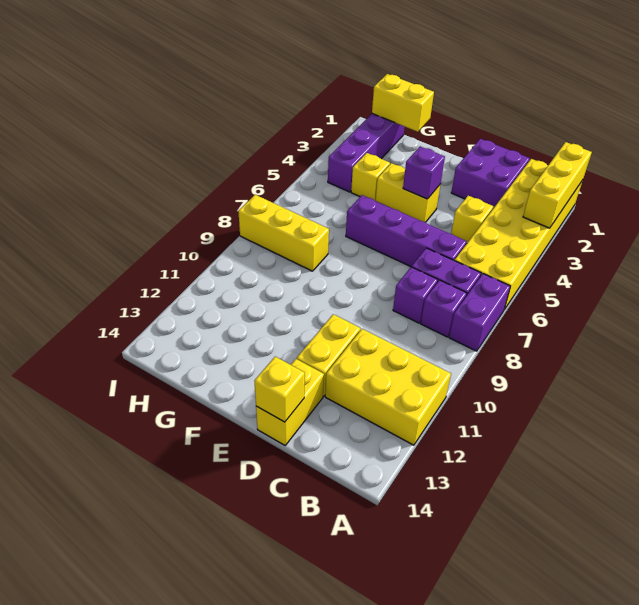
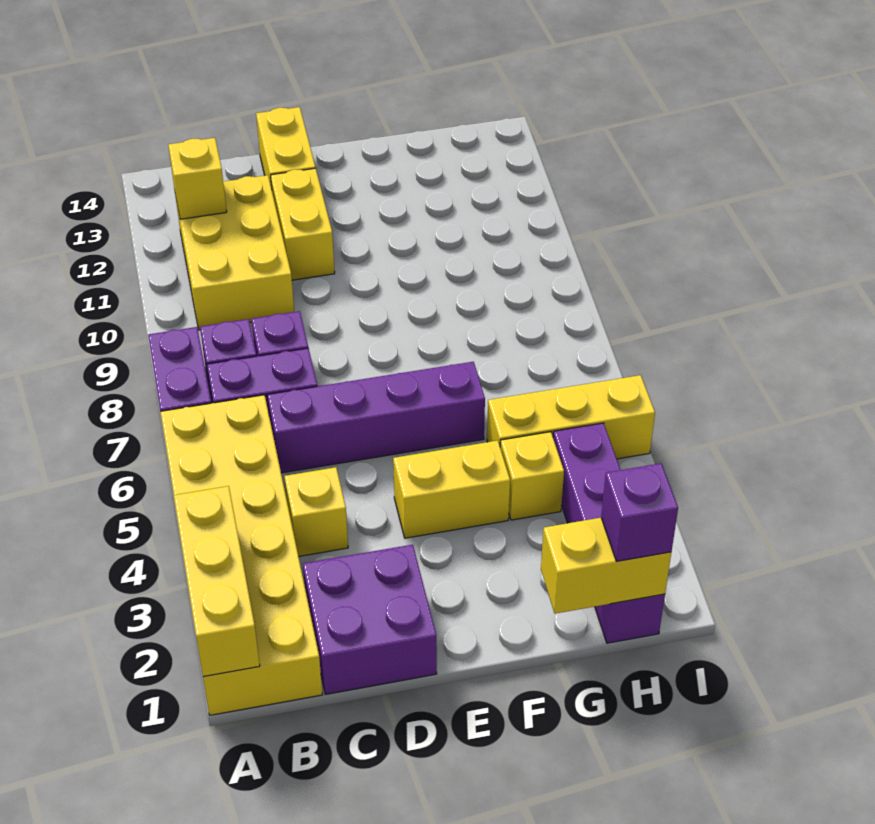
yellow brick A11:C12 level 1 -> yellow brick B10:C12 level 1
yellow brick D14 level 2 -> yellow brick B12 level 2
purple brick E4 level 2 -> purple brick H1 level 3
yellow brick G8:I8 level 1 -> yellow brick G5:I5 level 1

